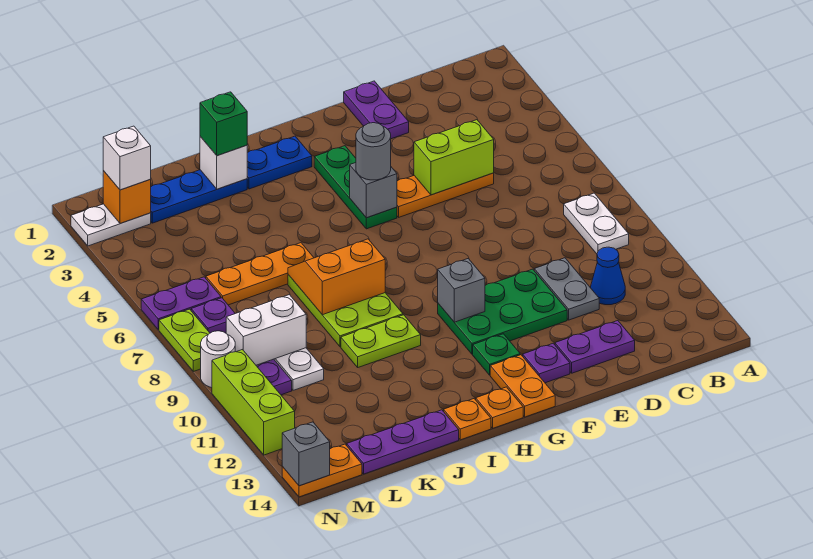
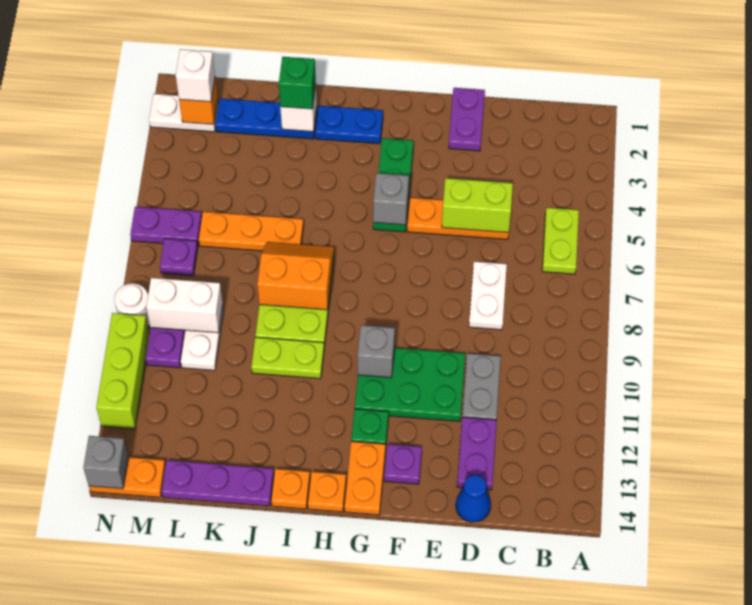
white plate B8:B9 level 1 -> white plate D7:D8 level 1
blue cone C11 level 1 -> blue cone D14 level 1
purple plate D13:E13 level 1 -> purple plate D12:D13 level 1
grey round brick G5 level 3 -> none
lime plate N7:N8 level 1 -> lime plate B5:B6 level 1

